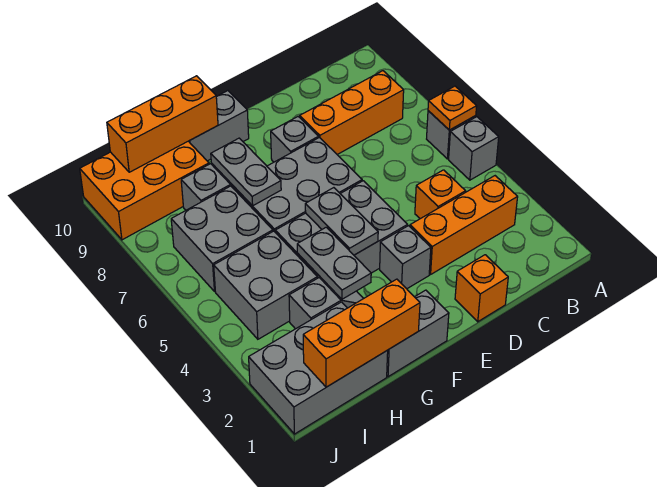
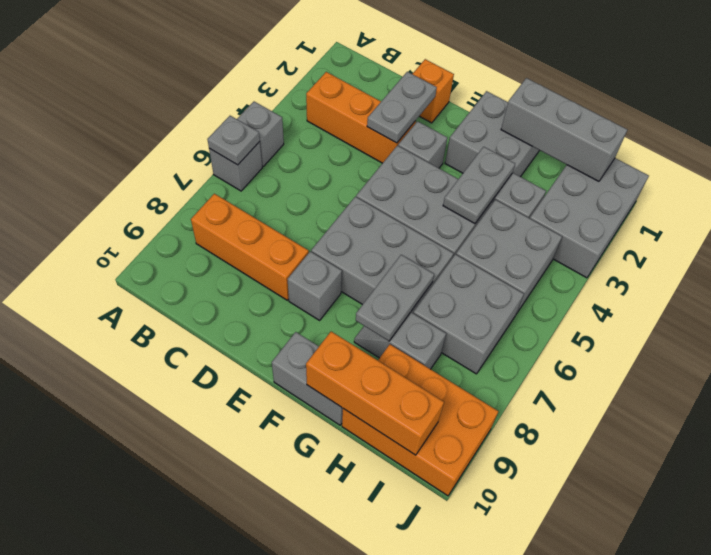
orange plate A6 level 2 -> grey plate A6 level 2
orange brick C4 level 1 -> none
grey brick F1:G1 level 1 -> grey brick F1:G2 level 1
grey plate F4:F5 level 2 -> grey plate D2:D3 level 2
orange brick G1:I1 level 2 -> grey brick G1:I1 level 2
grey brick H1:J2 level 1 -> grey brick I1:J3 level 1

